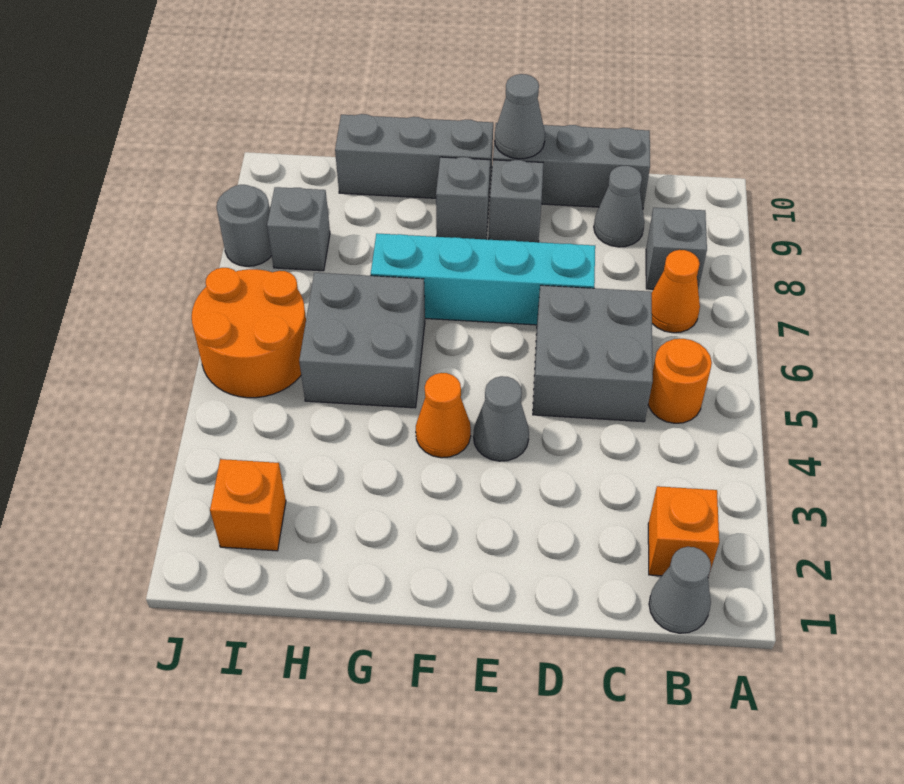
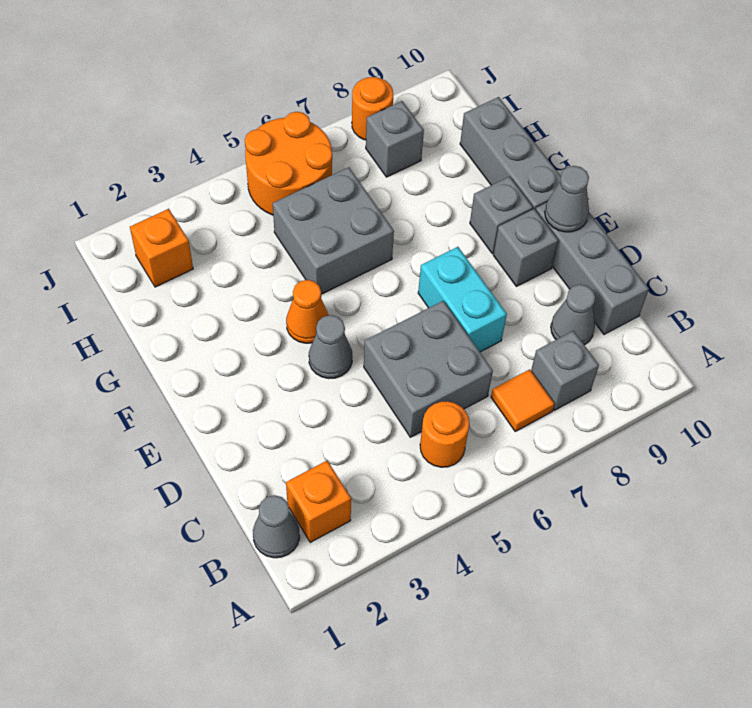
orange cone B7 level 1 -> orange tile B7 level 1
cyan brick D7:G7 level 1 -> cyan brick D7:E7 level 1
grey round brick J8 level 1 -> orange round brick J8 level 1

